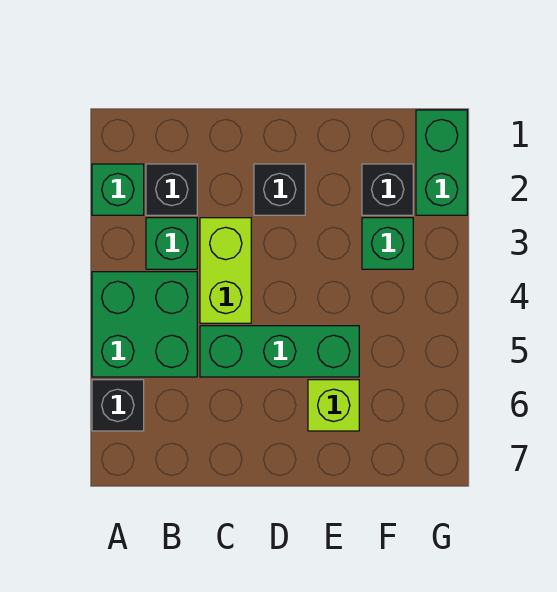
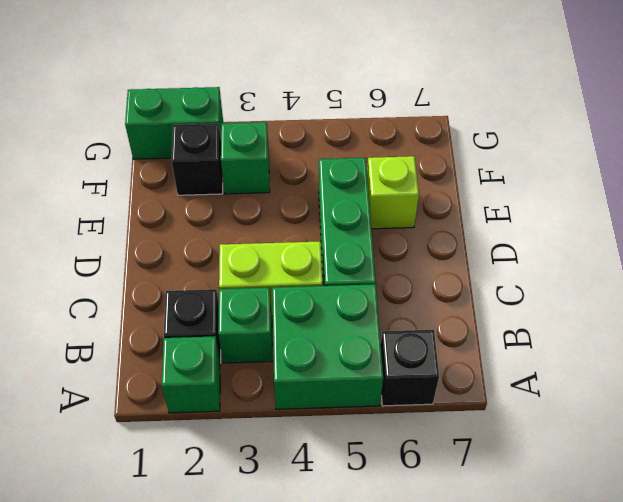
black brick D2 level 1 -> none

